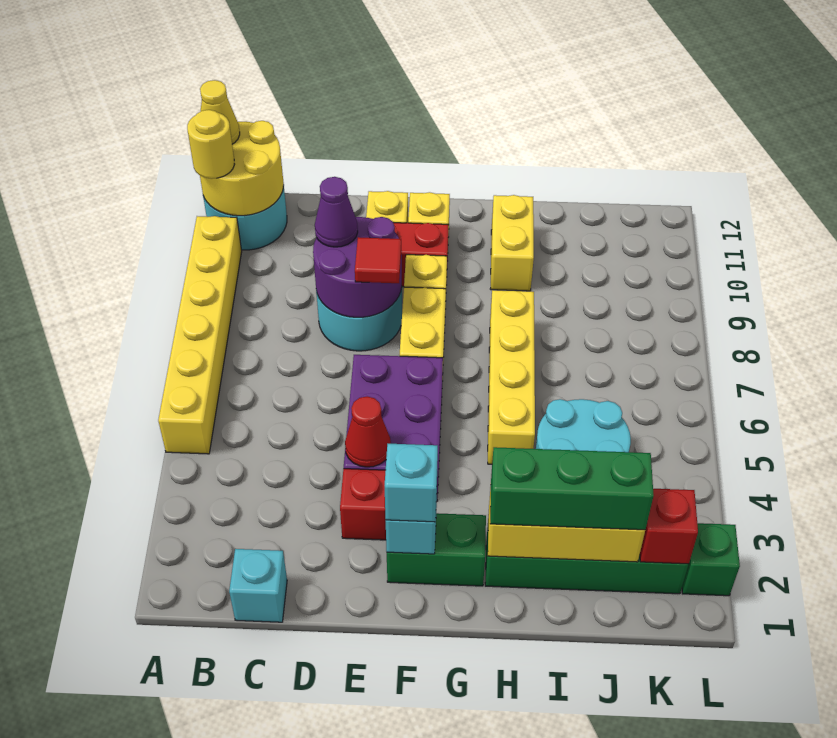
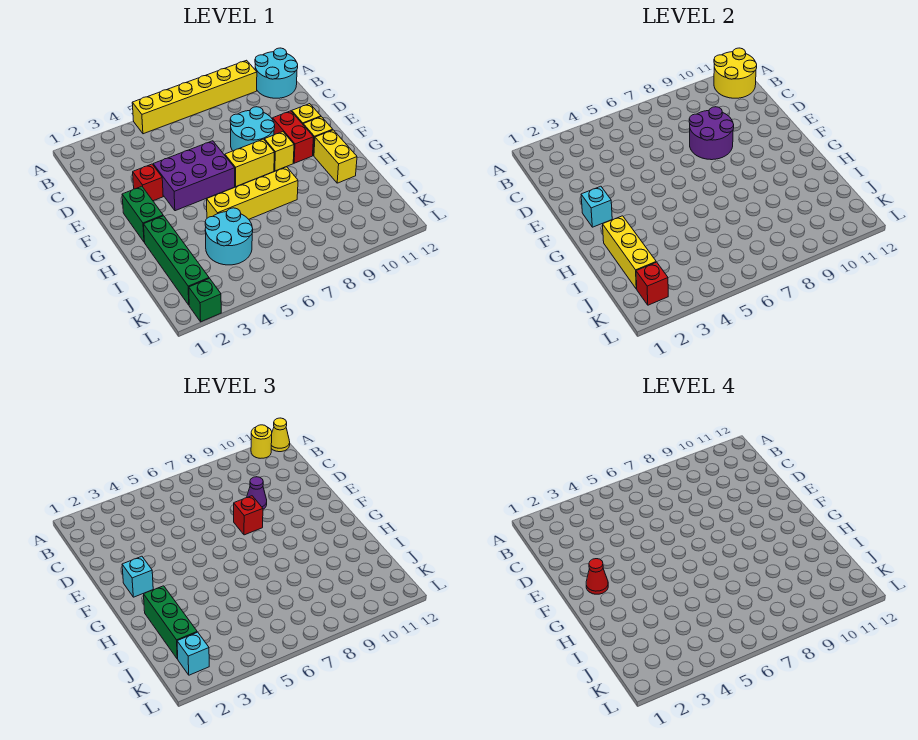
cyan brick C1 level 1 -> cyan brick K2 level 3
red cone E4 level 2 -> red cone F2 level 4
red tile E8 level 3 -> red brick E8 level 3
yellow brick H10:H11 level 1 -> yellow brick G11:H11 level 1

